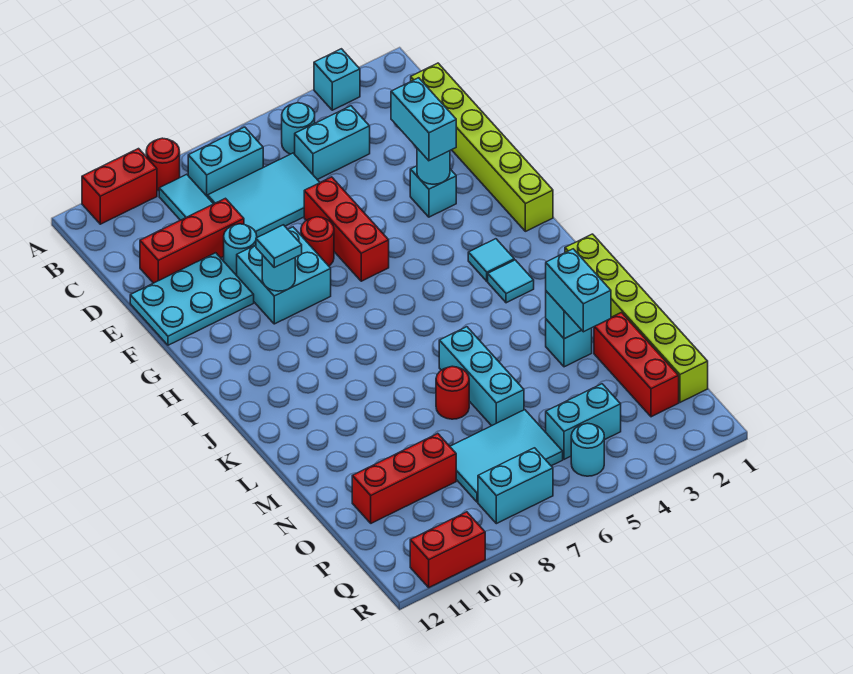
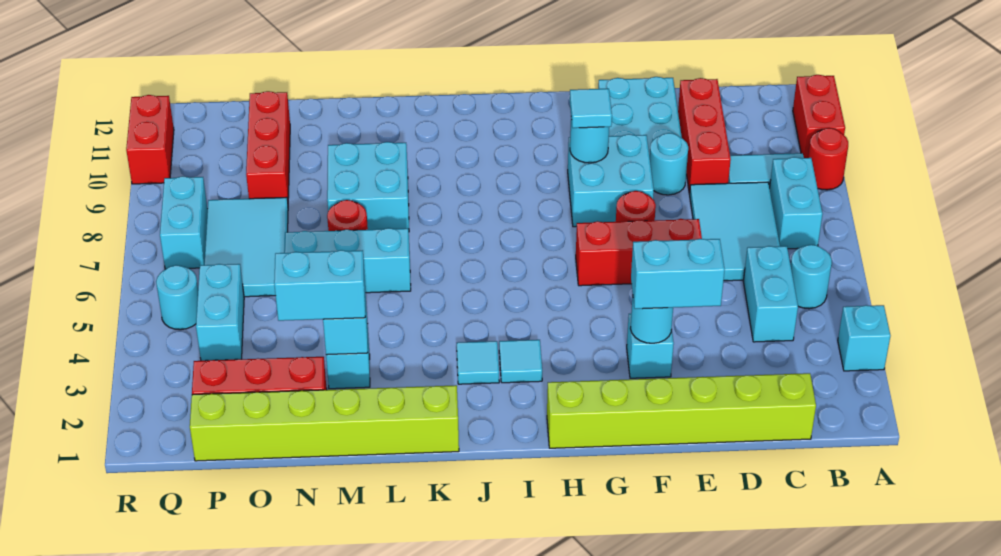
none -> cyan brick L8:M9 level 1

